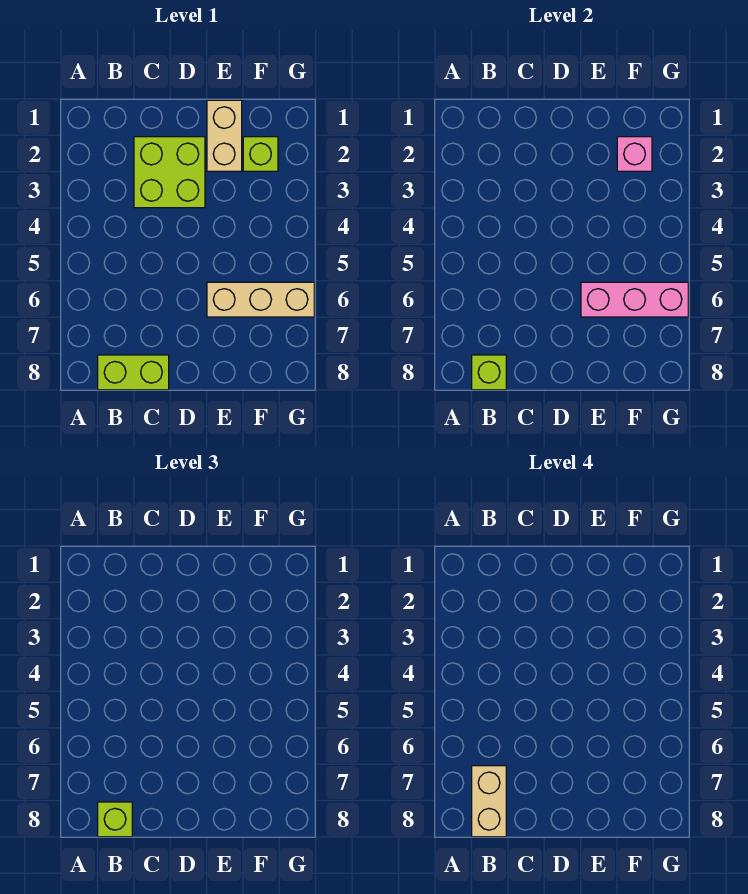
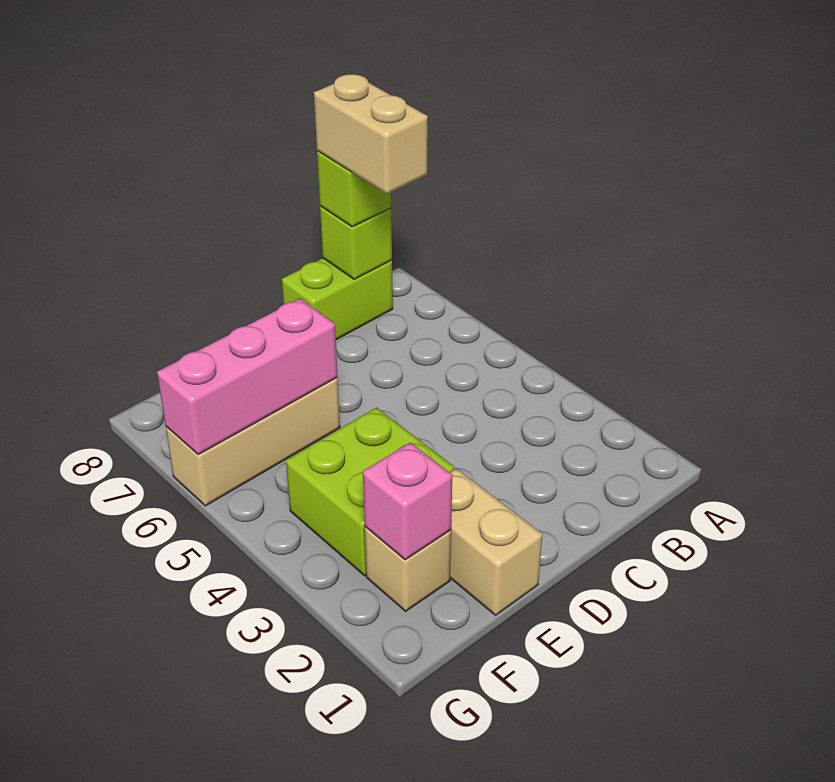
lime brick C2:D3 level 1 -> lime brick E3:F4 level 1
lime brick F2 level 1 -> tan brick F2 level 1

